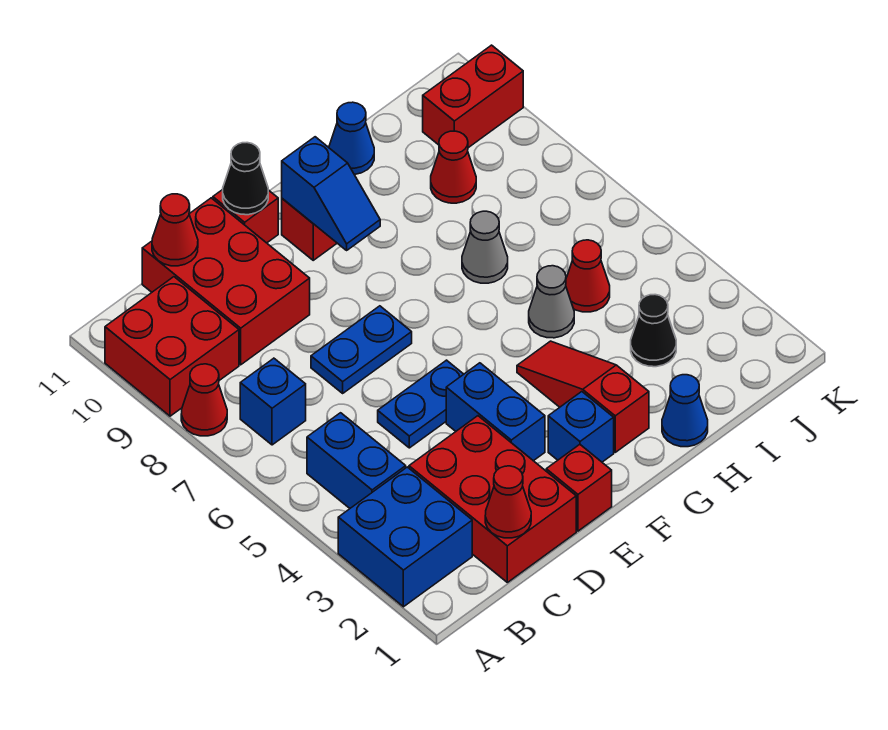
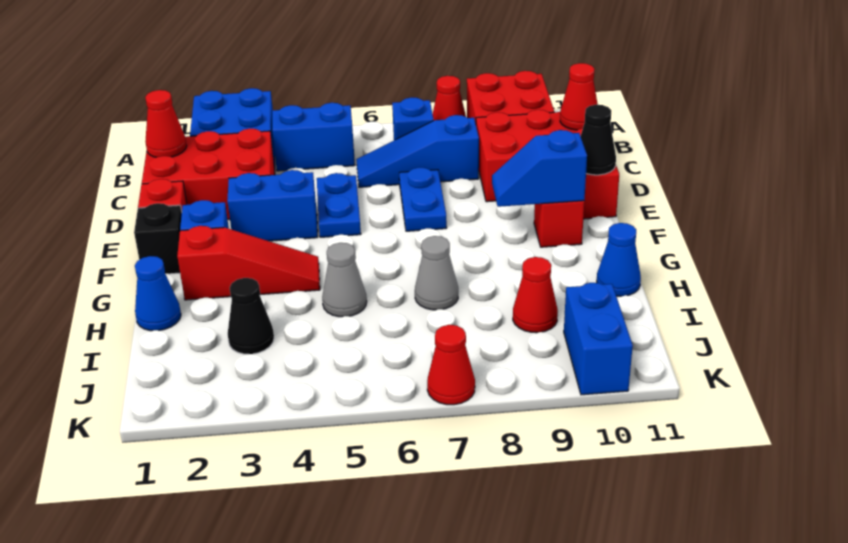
none -> blue slope C6:C8 level 1 top 8
none -> black brick F1 level 1
red cone I5 level 1 -> red cone K7 level 1
red brick J10:K10 level 1 -> blue brick J10:K10 level 1

